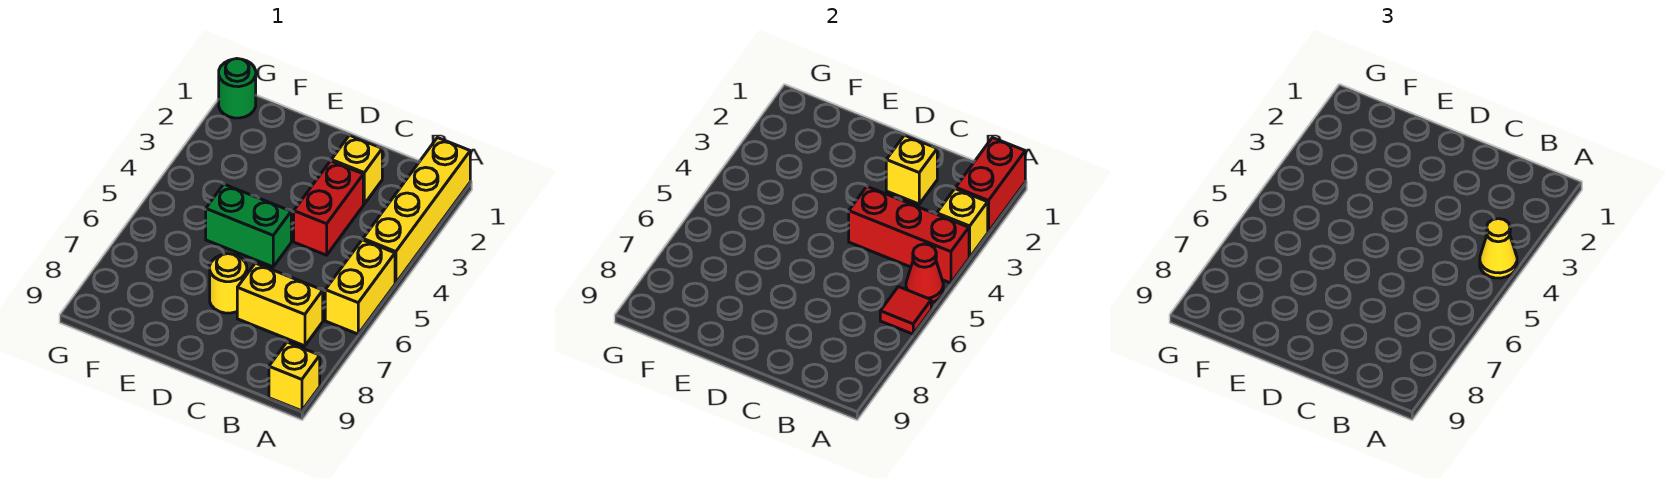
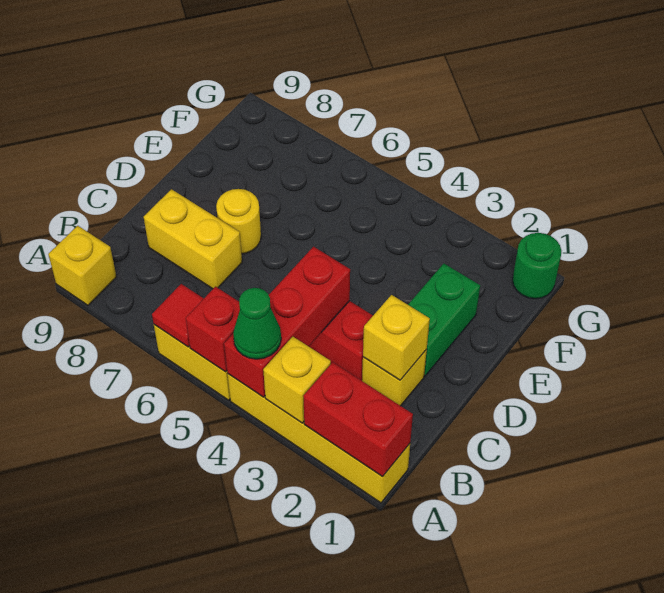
yellow cone A4 level 3 -> green cone A4 level 3
red cone A5 level 2 -> red brick A5 level 2
yellow brick B7:C7 level 1 -> yellow brick C7:C8 level 1
green brick D5:E5 level 1 -> green brick D2:E2 level 1

